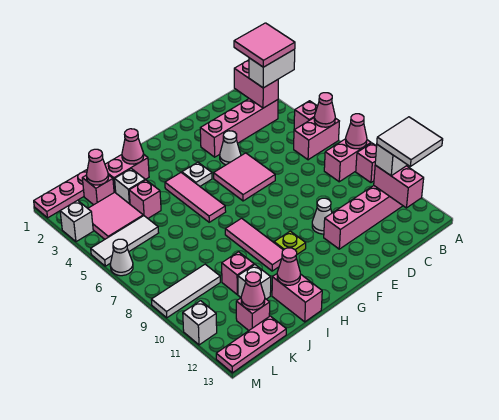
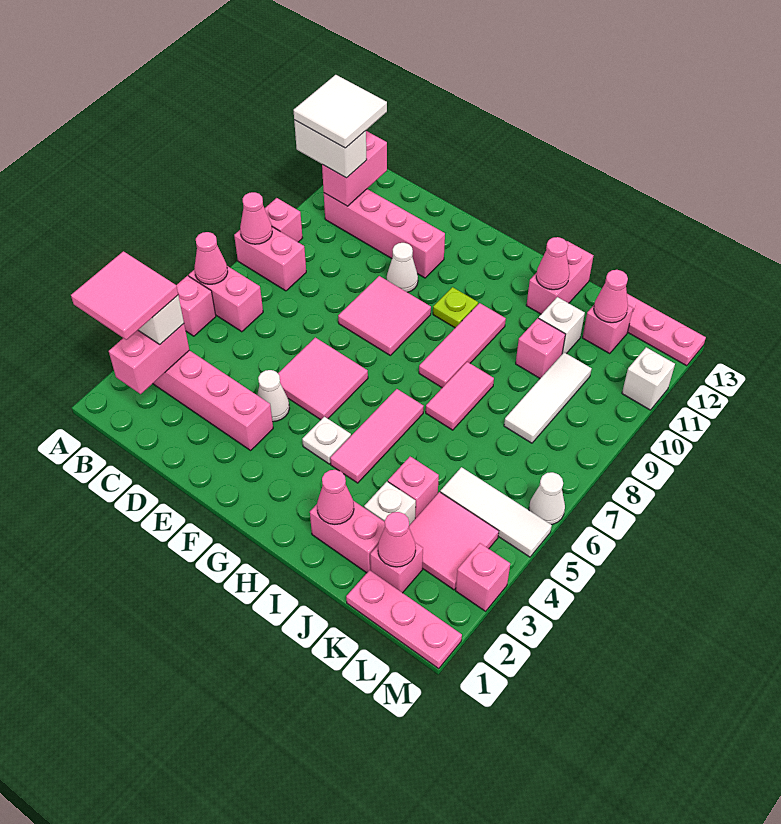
none -> pink tile E8:F9 level 1
none -> pink tile I7:I8 level 1
white tile K9:M9 level 1 -> white tile K8:K10 level 1
white brick M3 level 1 -> pink brick M3 level 1

